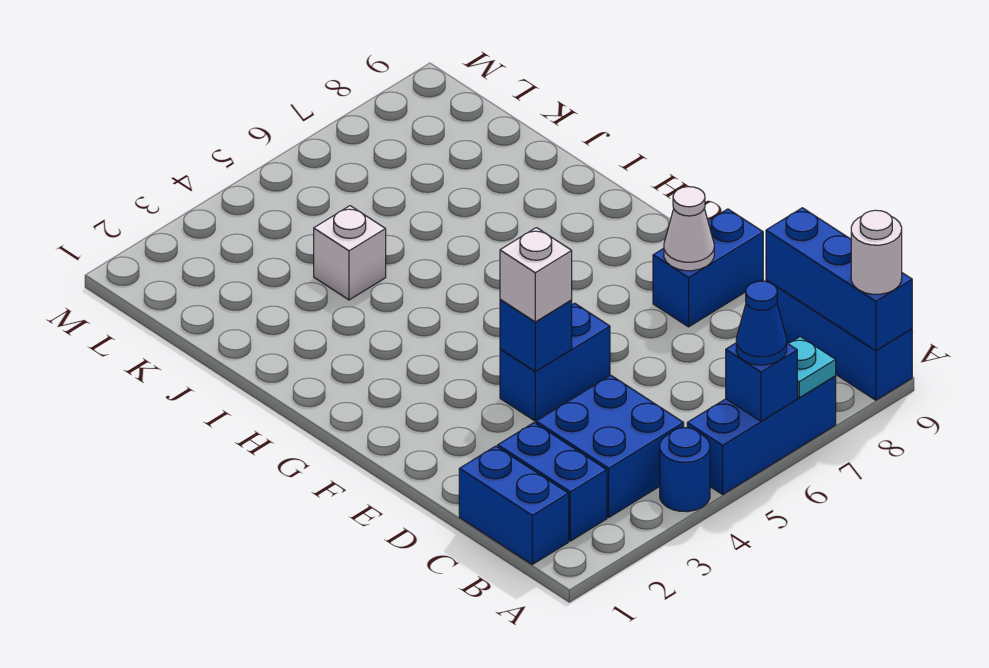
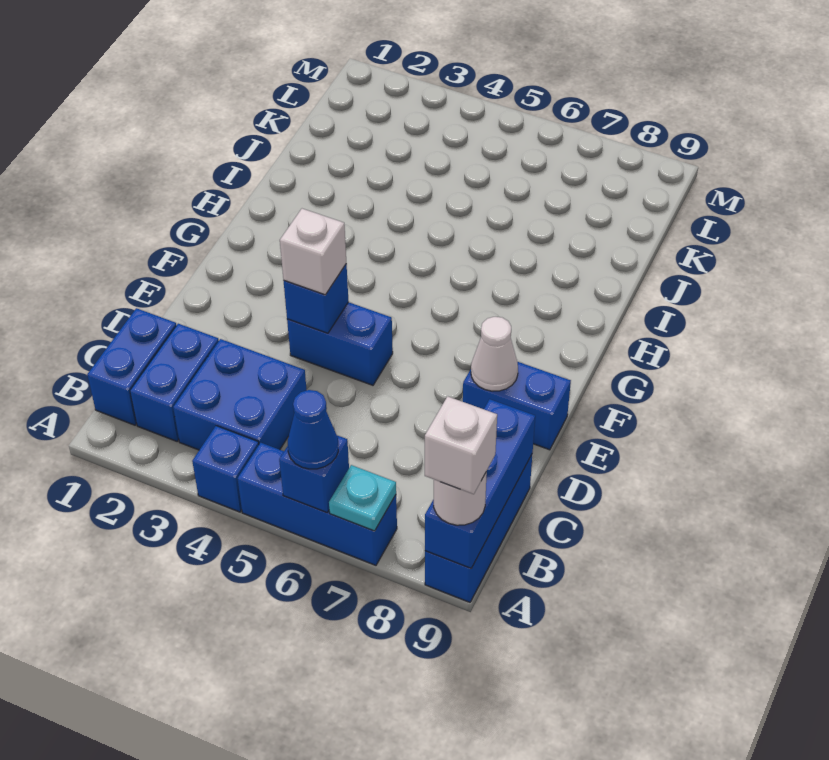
blue round brick A4 level 1 -> blue brick A4 level 1
white brick J4 level 1 -> white brick A9 level 4

